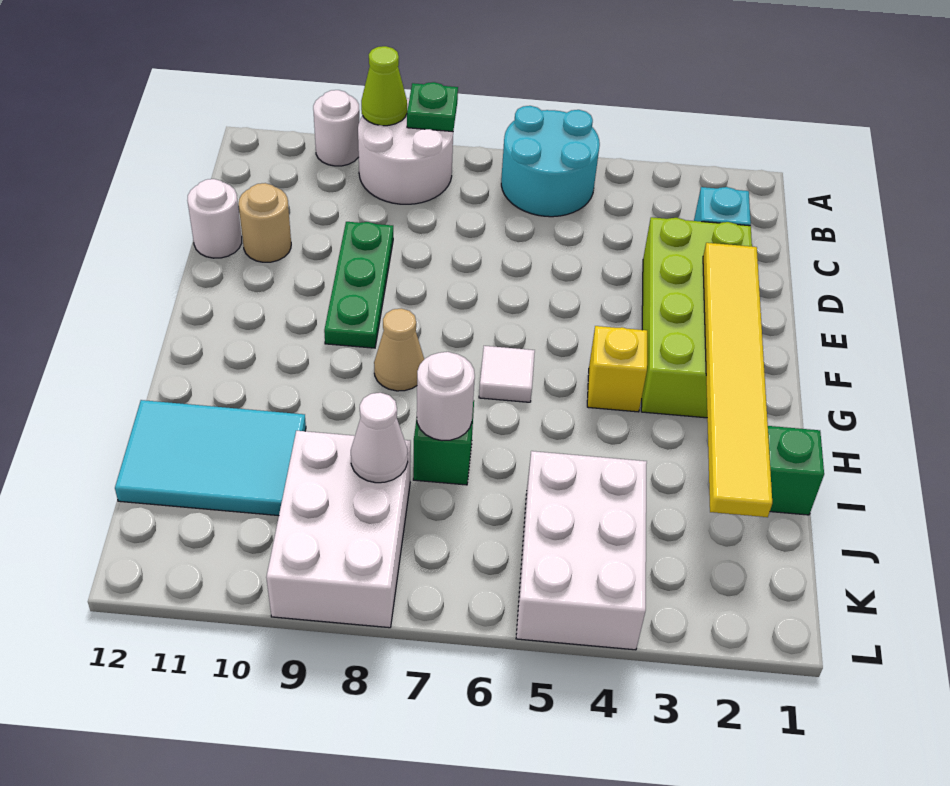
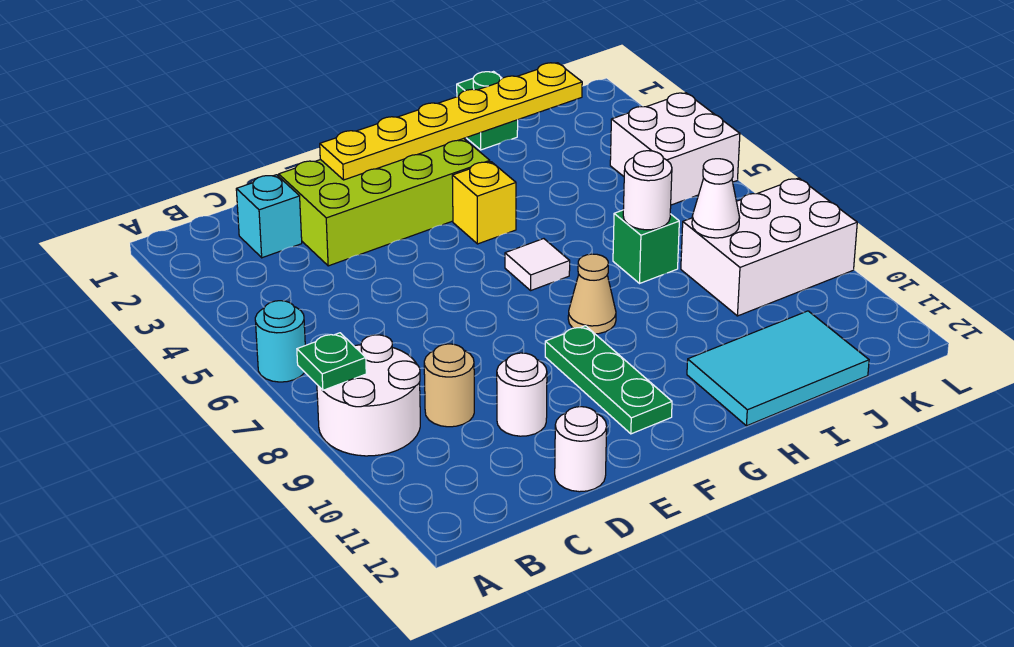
cyan round brick A5:B6 level 1 -> cyan round brick A6 level 1
lime cone A9 level 2 -> none
white round brick A10 level 1 -> white round brick D10 level 1
green plate D9:F9 level 1 -> green plate F9:F11 level 1
tan round brick D11 level 1 -> tan round brick C9 level 1
yellow tile E2:J2 level 2 -> yellow plate E2:J2 level 2
cyan tile I10:J12 level 1 -> cyan tile H11:J12 level 1
white brick J4:L5 level 1 -> white brick K4:L5 level 1

